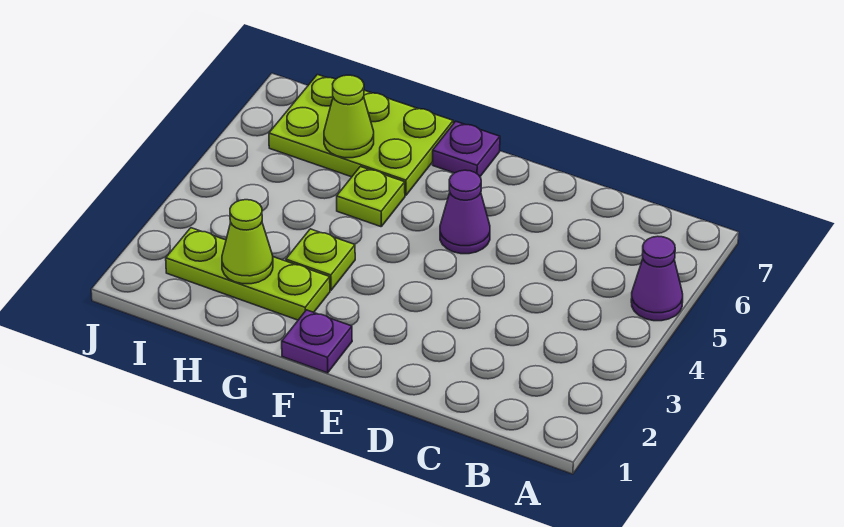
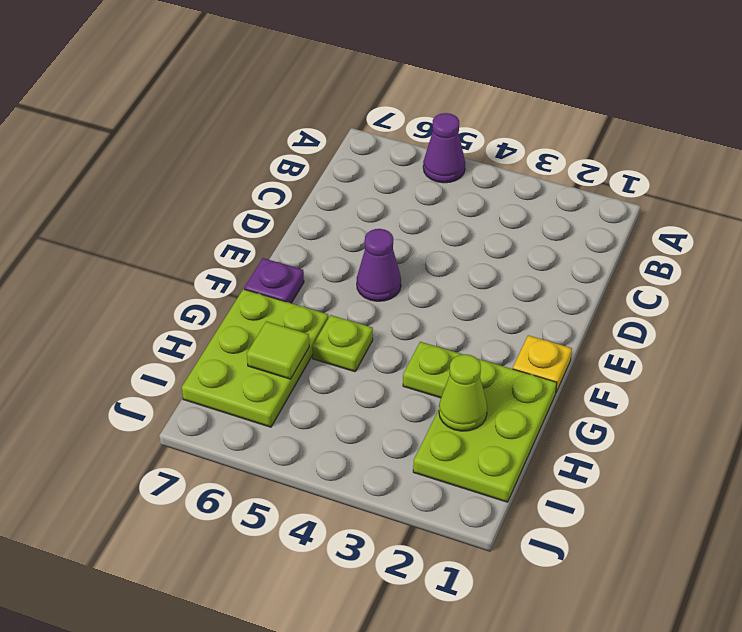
purple plate F1 level 1 -> yellow plate F1 level 1
lime plate G2:I2 level 1 -> lime plate G1:I2 level 1
lime cone H6 level 2 -> lime tile H6 level 2

